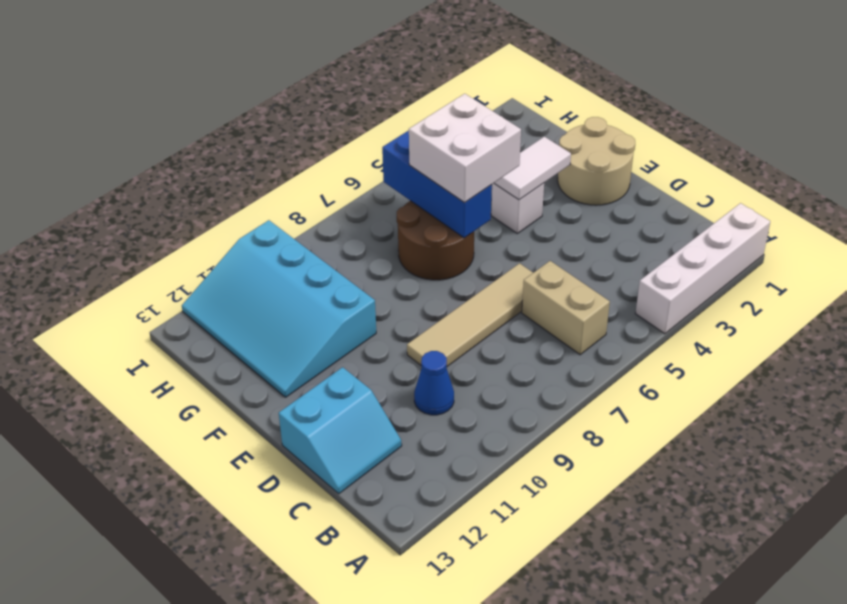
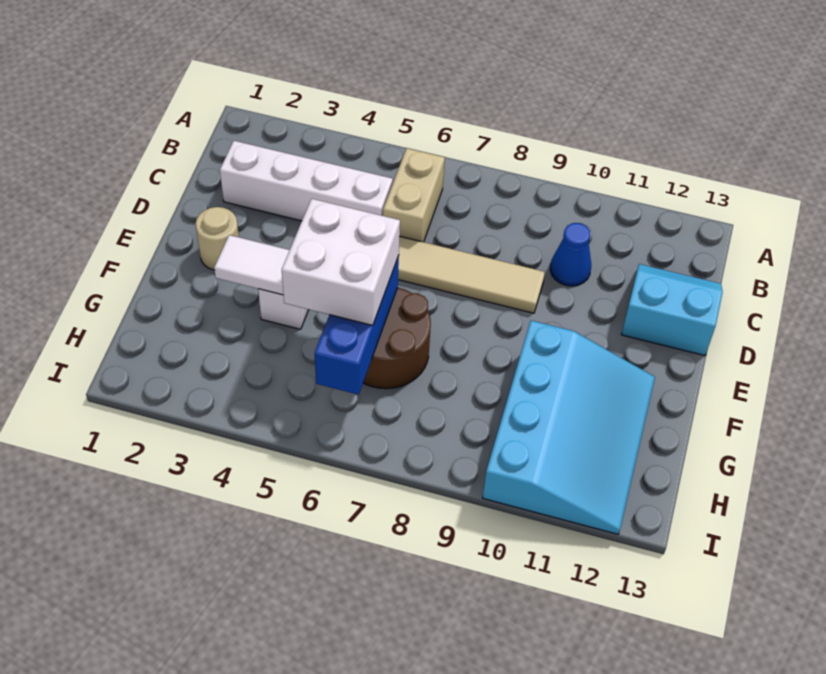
white brick A1:A4 level 1 -> white brick C2:C5 level 1
tan round brick E1:F2 level 1 -> tan round brick E2 level 1

